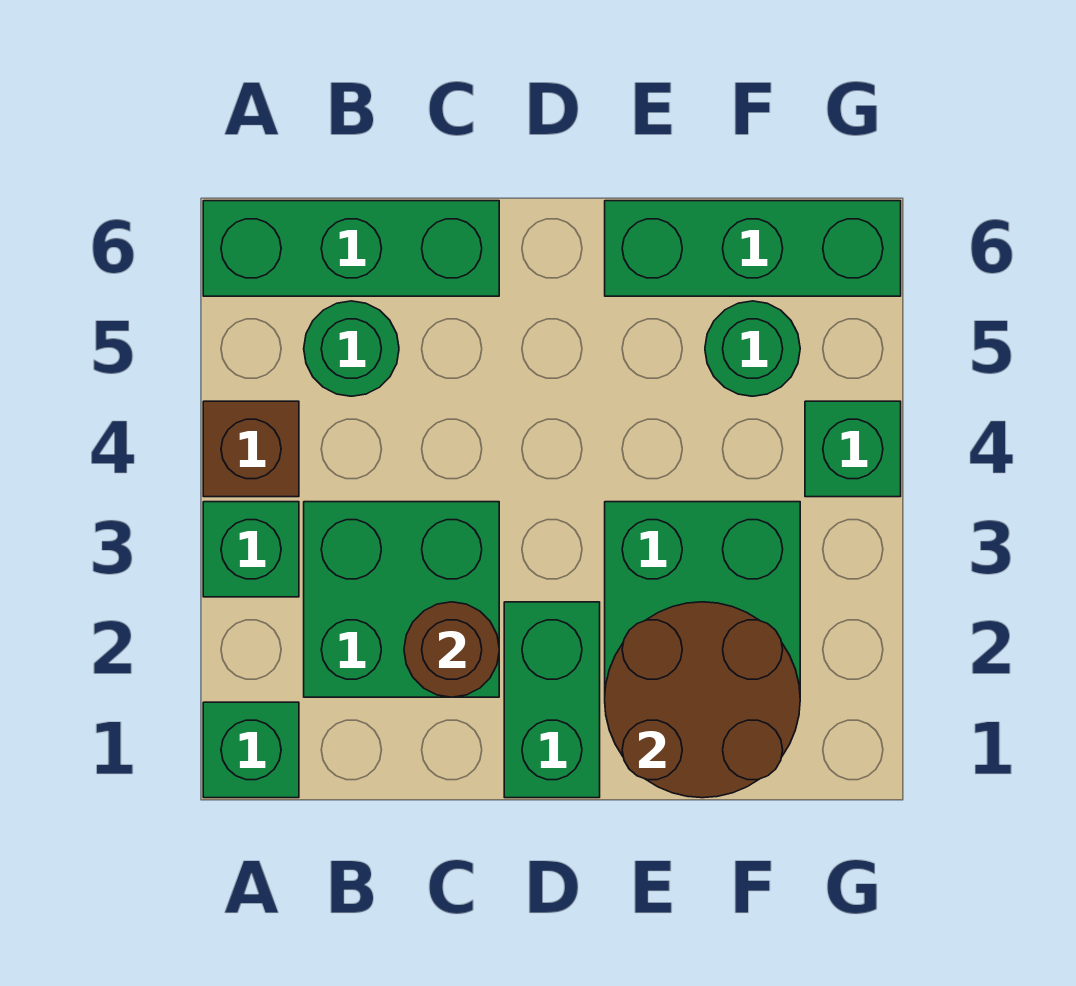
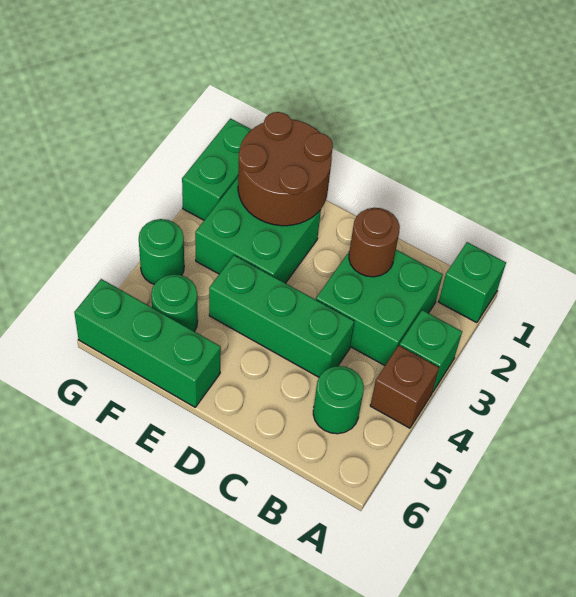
green brick A6:C6 level 1 -> green brick C4:E4 level 1
green brick D1:D2 level 1 -> green brick G1:G2 level 1
green brick G4 level 1 -> green round brick G4 level 1

